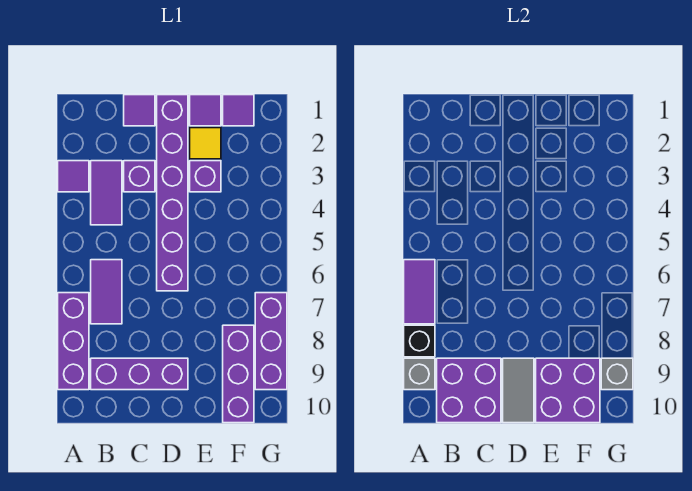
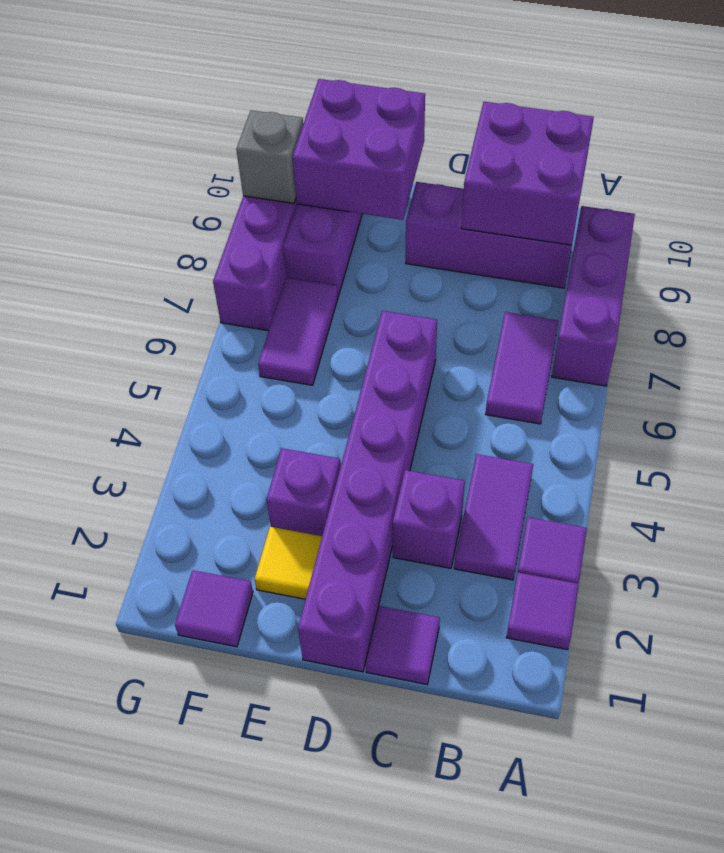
purple tile A6:A7 level 2 -> purple tile F6:F7 level 1
black brick A8 level 2 -> none
grey brick A9 level 2 -> none
grey tile D9:D10 level 2 -> none
purple tile E1 level 1 -> purple tile A2 level 1

